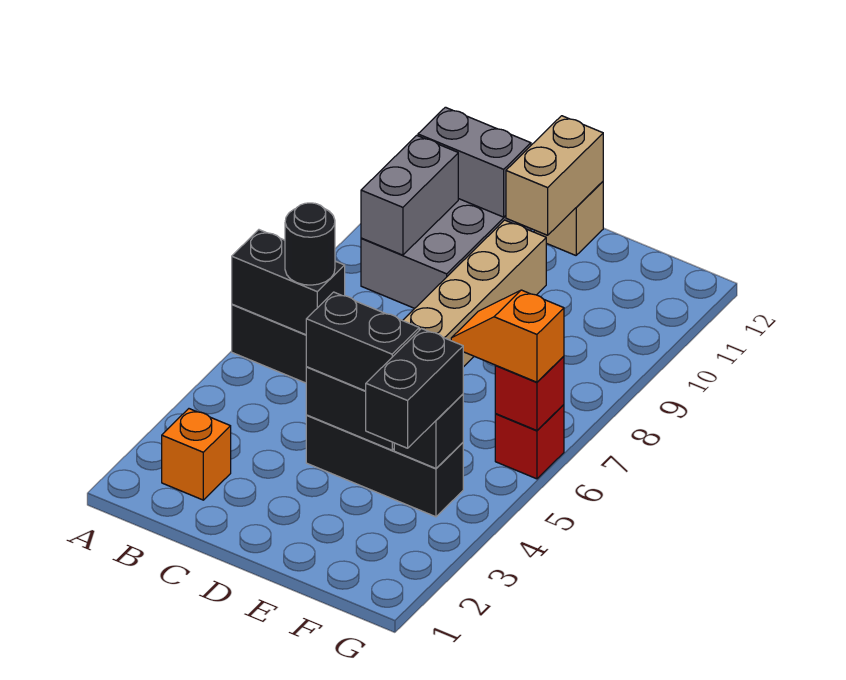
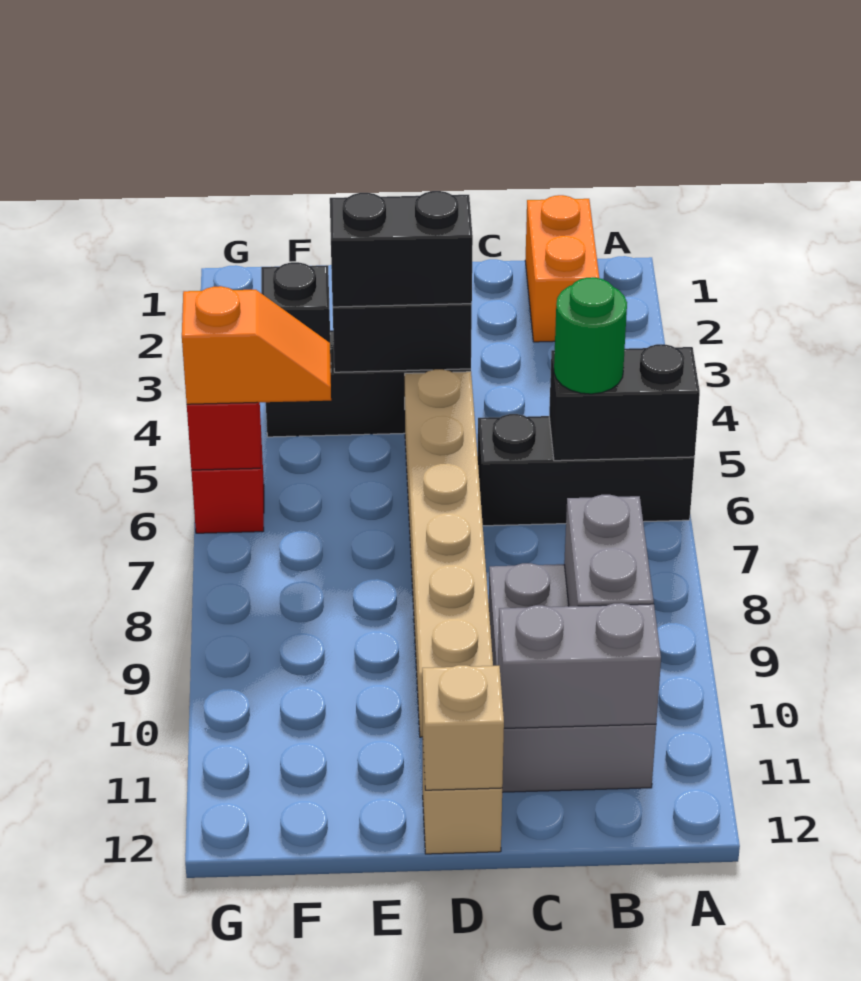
orange brick B2 level 1 -> orange brick B1:B2 level 1
black round brick B6 level 3 -> green round brick B6 level 3
tan brick D11:D12 level 2 -> tan brick D12 level 2
black brick F3:F4 level 3 -> none

